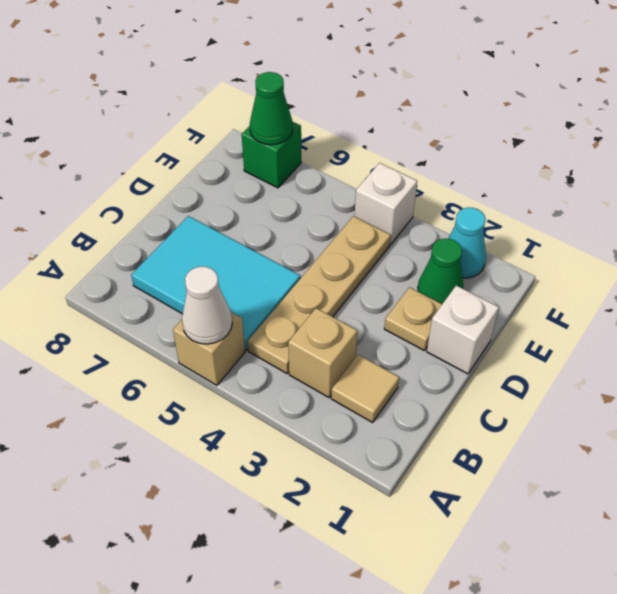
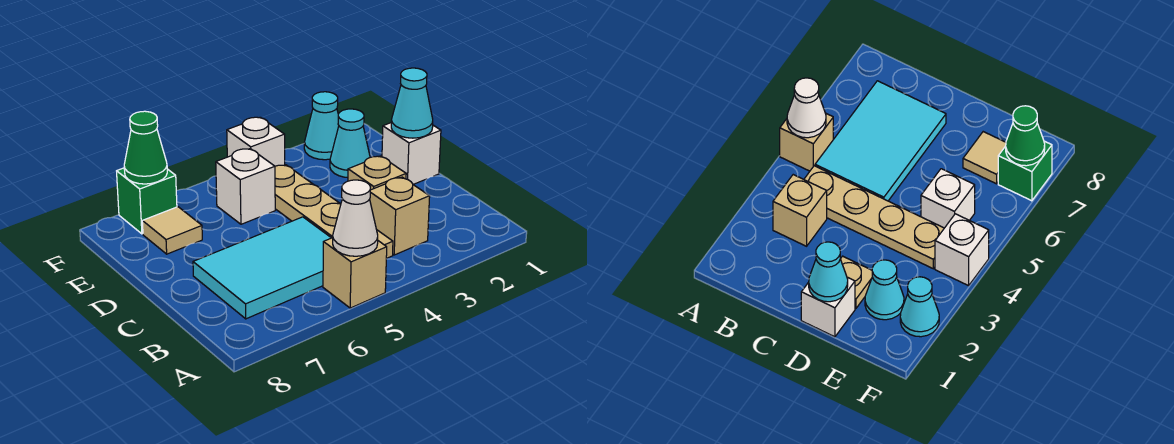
tan tile B2 level 1 -> tan tile E7 level 1
none -> cyan cone D1 level 2
green cone E2 level 1 -> cyan cone E2 level 1
none -> white brick E5 level 1

